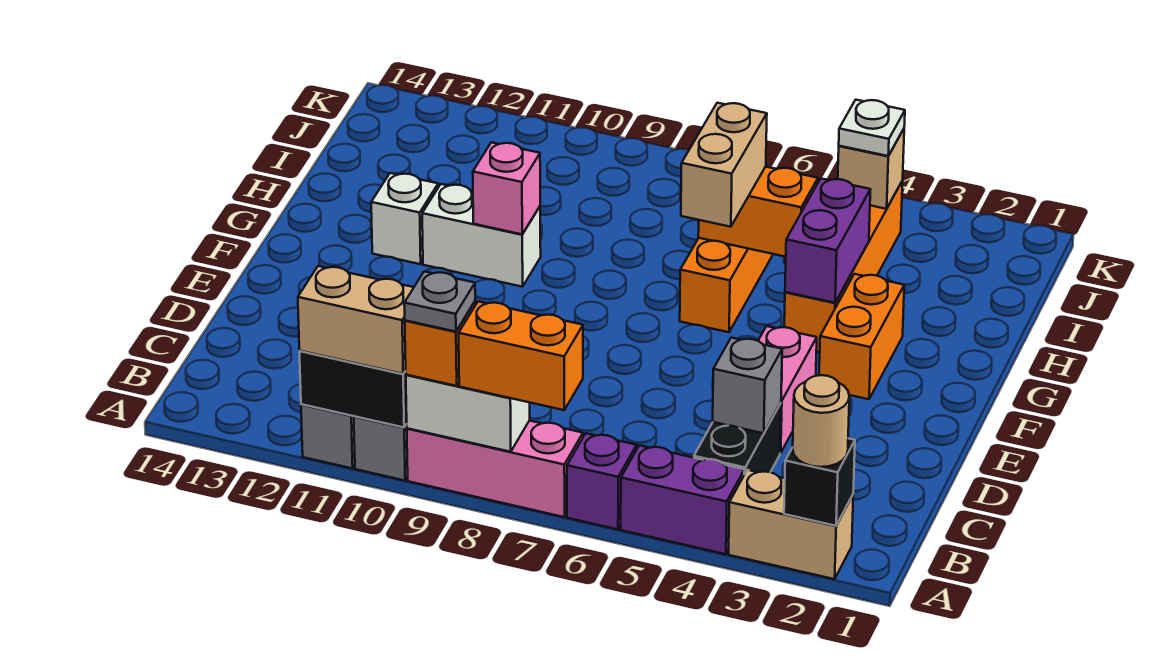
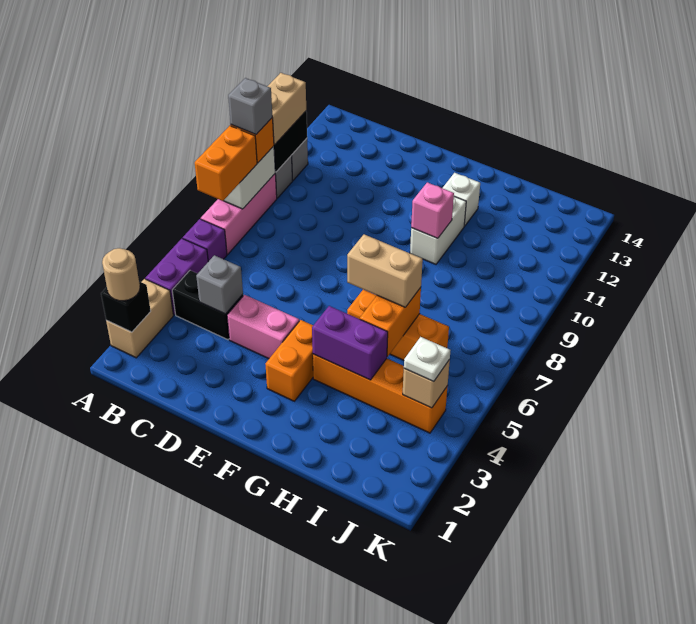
grey plate A9 level 4 -> grey brick A9 level 4
orange brick F3:G3 level 1 -> orange brick F3:F4 level 1

